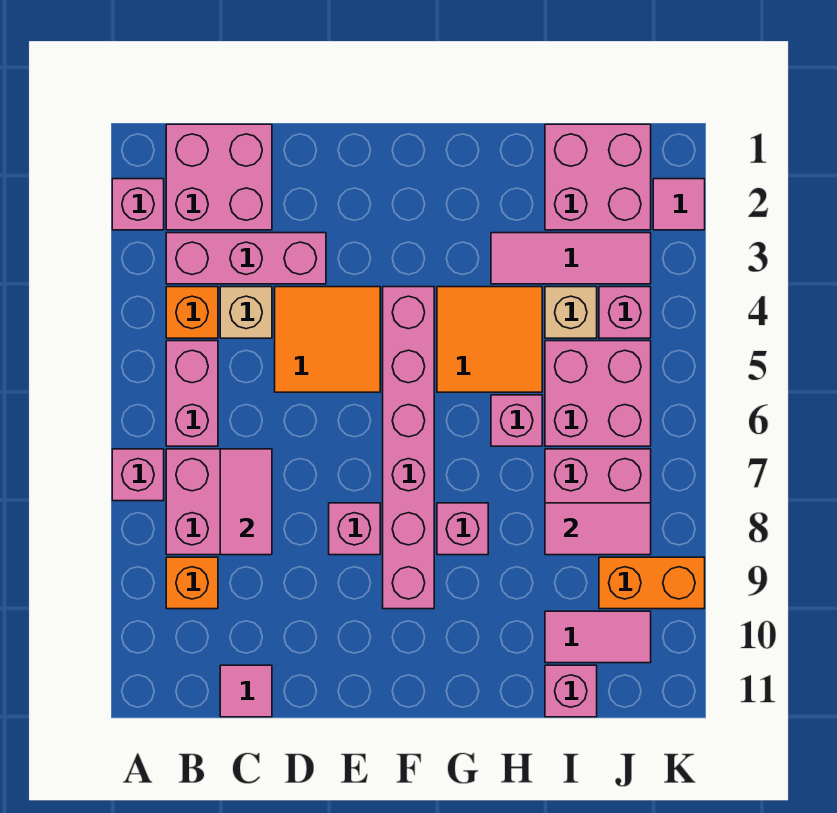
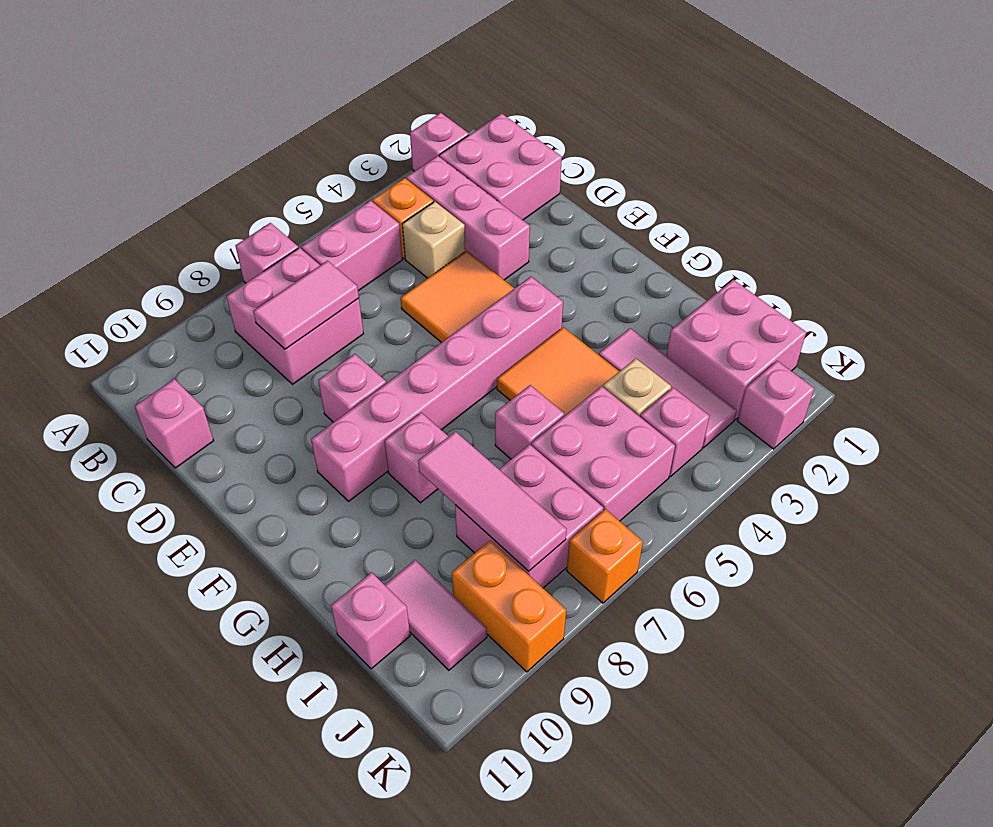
orange brick B9 level 1 -> orange brick K7 level 1
pink tile C11 level 1 -> pink brick C11 level 1
pink tile I8:J8 level 2 -> pink tile H8:J8 level 2
pink tile K2 level 1 -> pink brick K2 level 1

